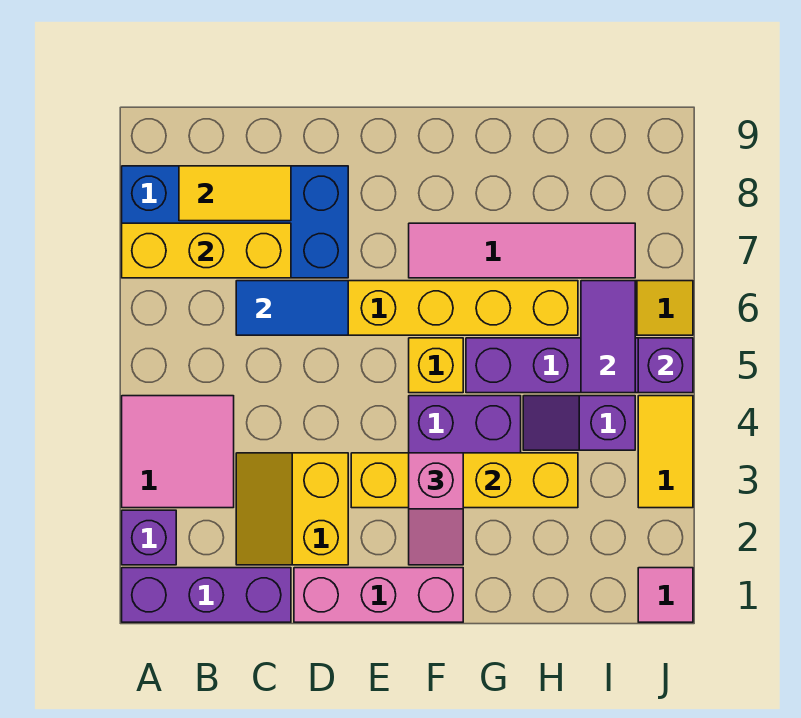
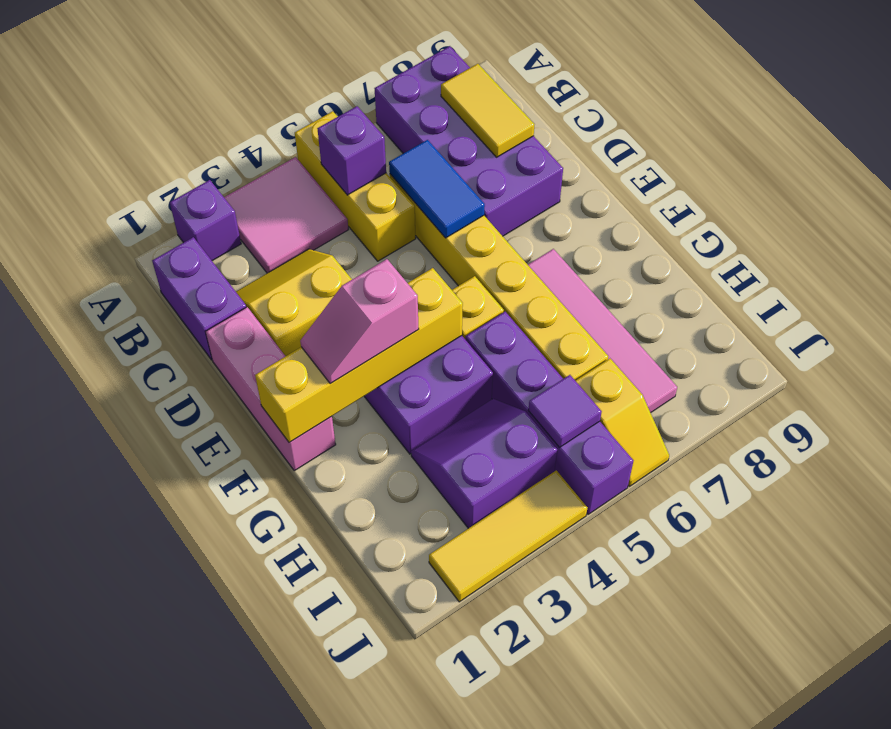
purple brick A1:C1 level 1 -> purple brick B1:C1 level 1
blue brick A7:D8 level 1 -> purple brick A7:D8 level 1
yellow brick A7:C7 level 2 -> yellow brick A5:C5 level 1
yellow brick E3:H3 level 2 -> yellow brick F1:F4 level 2
purple slope H4:I4 level 1 top I -> purple slope H3:I4 level 1 top I
purple tile I5:I6 level 2 -> purple tile I5 level 2
pink tile J1 level 1 -> none
yellow tile J3:J4 level 1 -> yellow tile J2:J4 level 1
purple brick J5 level 2 -> purple brick B5 level 2

